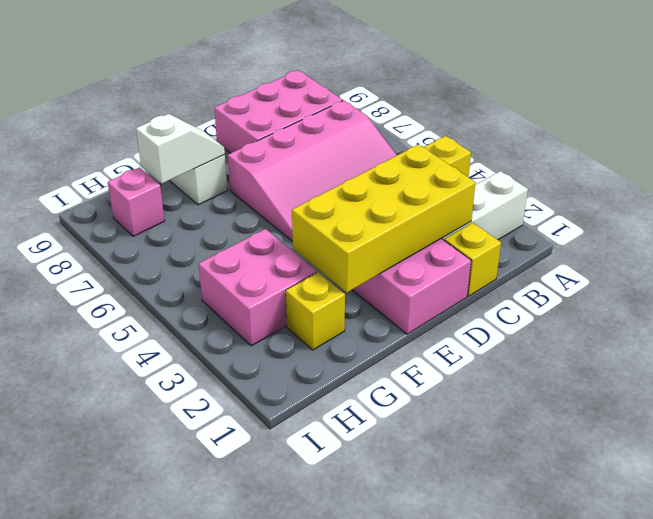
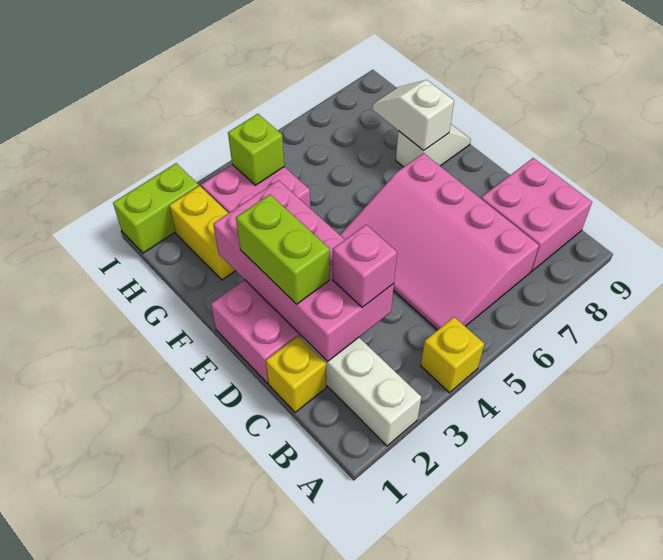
pink brick B8:D9 level 1 -> pink brick B8:C9 level 1
yellow brick C2:F3 level 2 -> pink brick C2:F3 level 2
none -> lime brick D2:E2 level 3
white slope F8:G8 level 2 top G -> white slope F8:G8 level 2 top F
yellow brick G2 level 1 -> yellow brick G2:H2 level 1
none -> lime brick H4 level 2
pink brick H8 level 1 -> pink brick C3 level 3
none -> lime brick I1:I2 level 1

